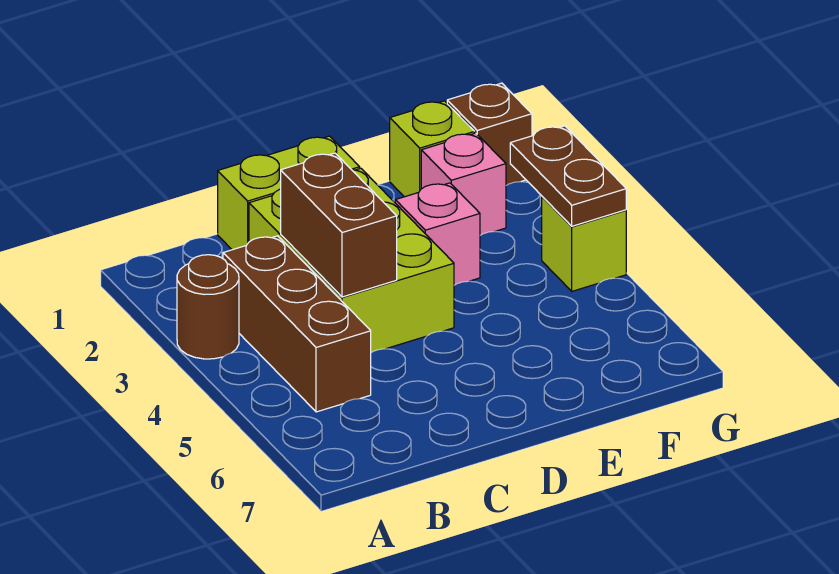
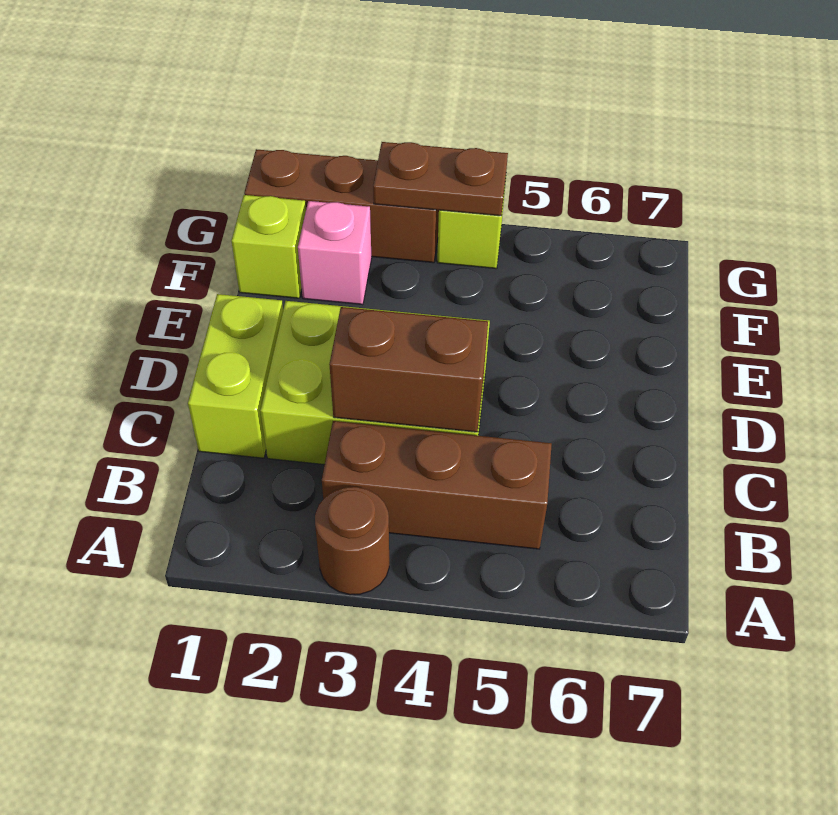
pink brick E3 level 1 -> none
brown brick G1 level 1 -> brown brick G1:G3 level 1

